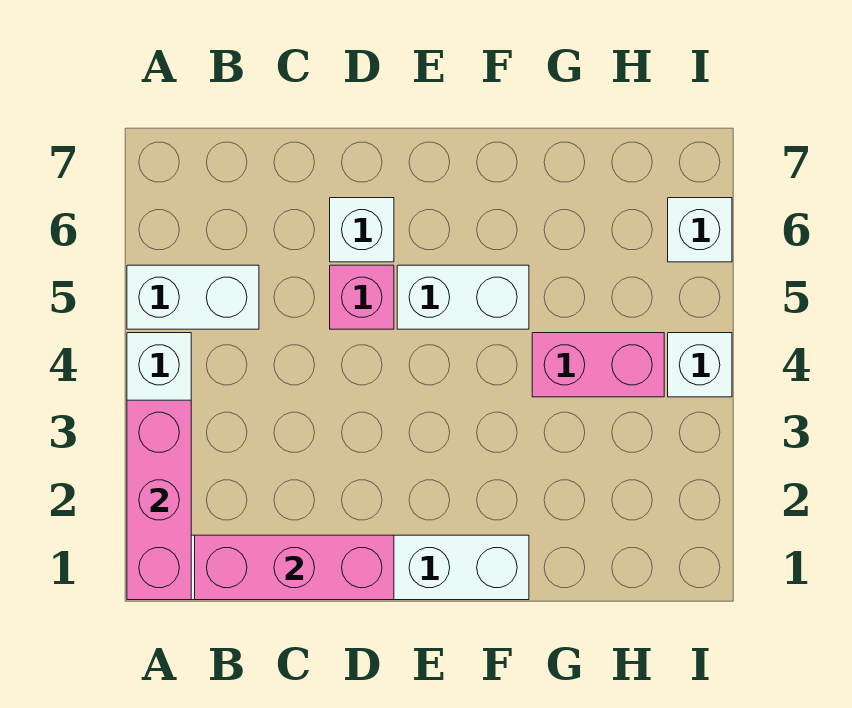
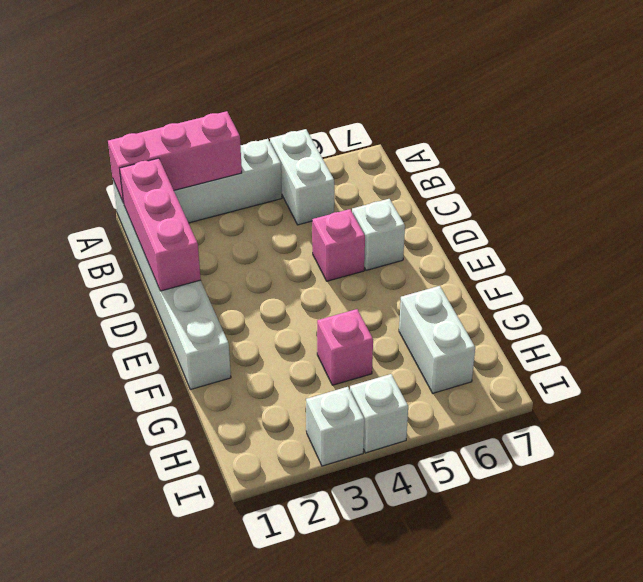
white brick E5:F5 level 1 -> white brick G6:H6 level 1
pink brick G4:H4 level 1 -> pink brick G4 level 1
white brick I6 level 1 -> white brick I3 level 1

